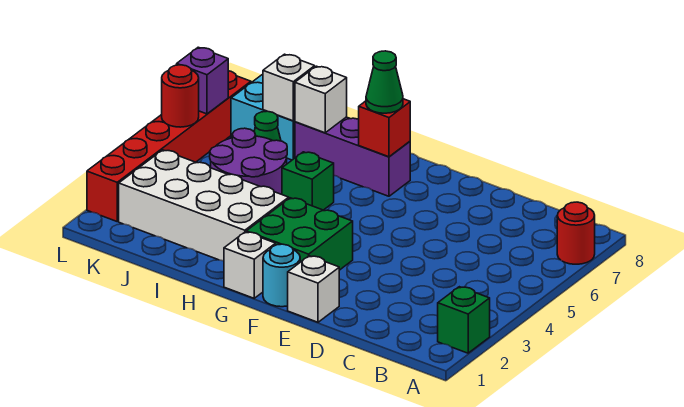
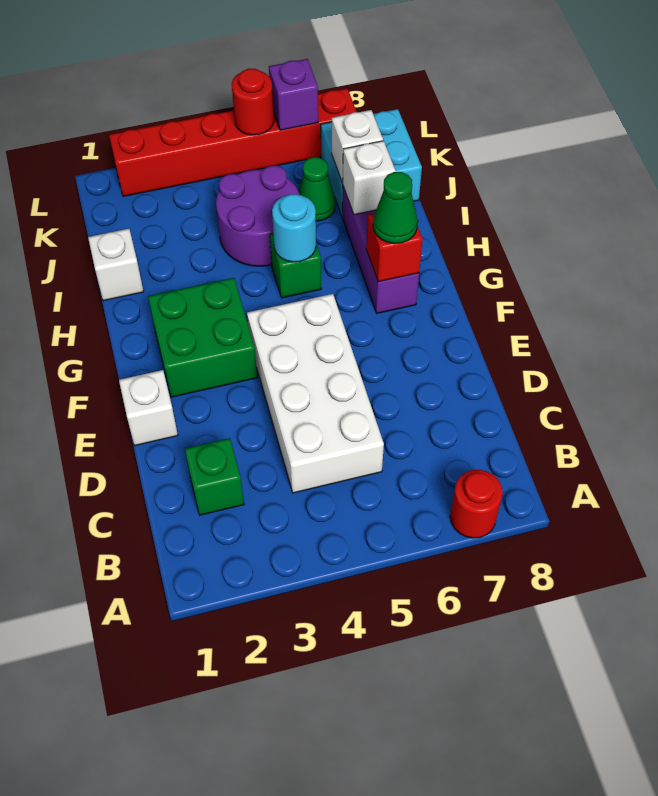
green brick A2 level 1 -> green brick C2 level 1
cyan round brick F1 level 1 -> cyan round brick H5 level 2
white brick G1 level 1 -> white brick I1 level 1
white brick H2:K3 level 1 -> white brick C4:F5 level 1

